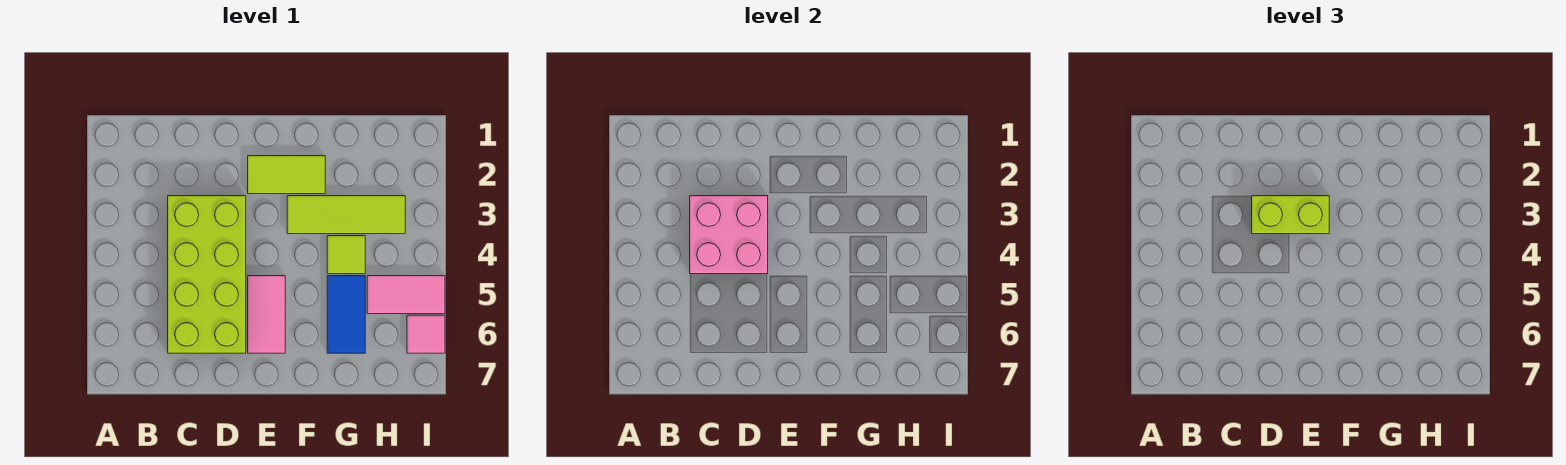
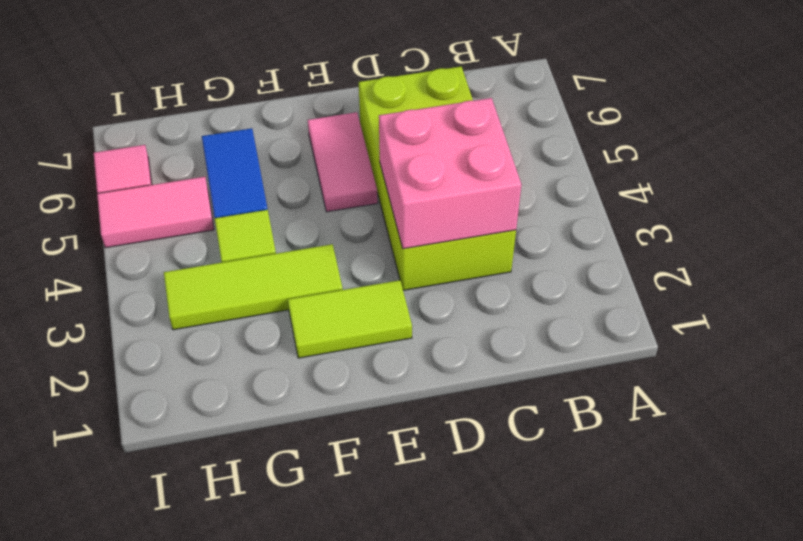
lime brick D3:E3 level 3 -> none

